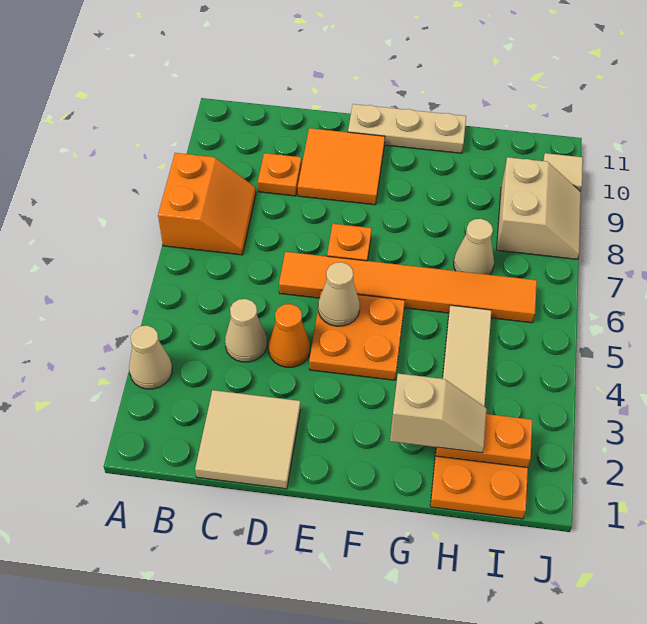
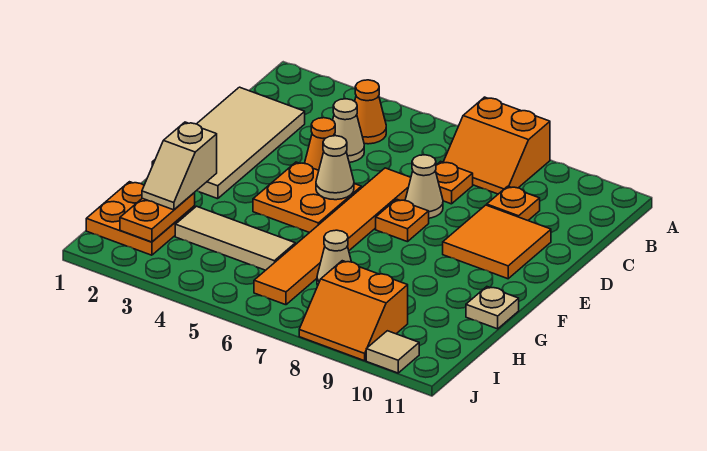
tan cone A3 level 1 -> tan cone D7 level 1
none -> orange cone B4 level 1
tan tile C1:D2 level 1 -> tan tile C1:F2 level 1
none -> orange plate C7 level 1
tan plate E11:G11 level 1 -> tan plate G11 level 1
tan slope I8:J9 level 1 top I -> orange slope I8:J9 level 1 top I

